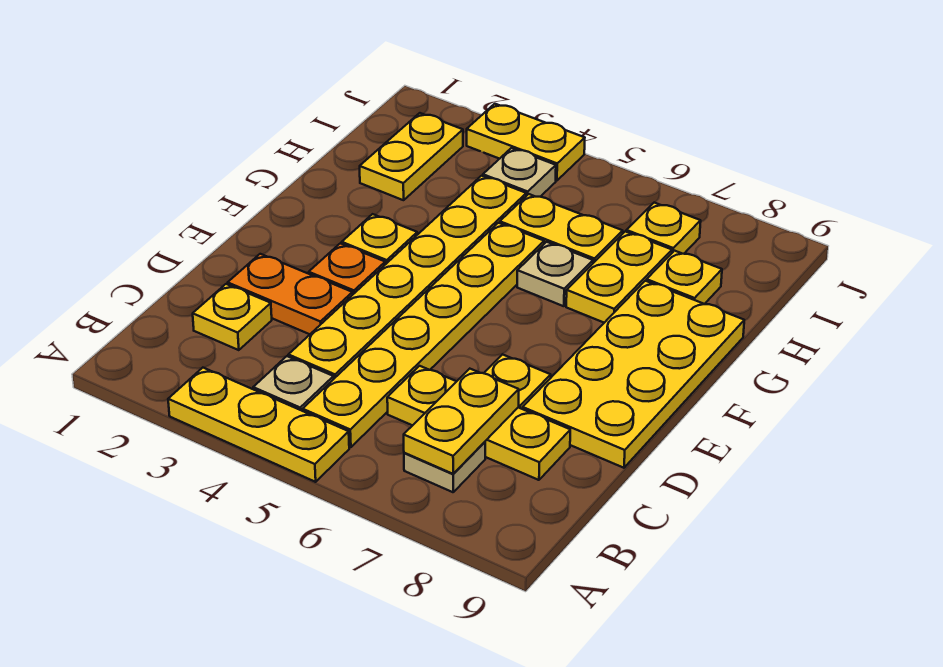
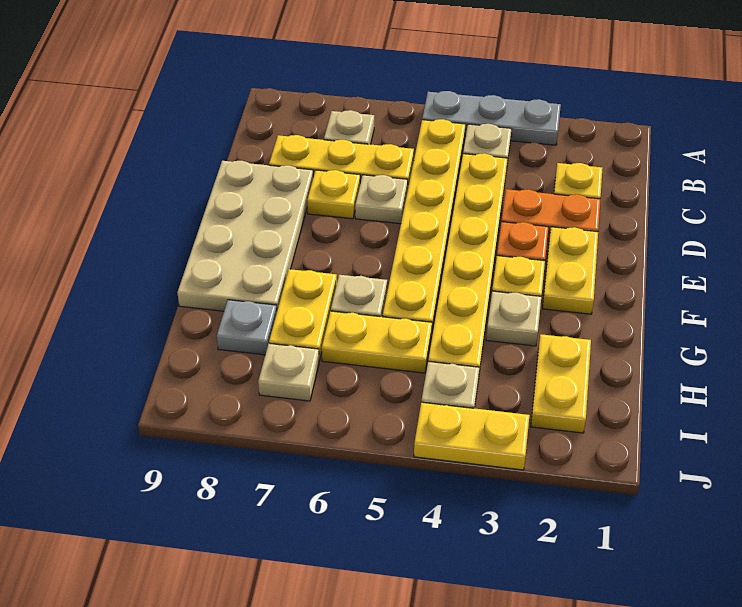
yellow plate A3:A5 level 1 -> grey plate A3:A5 level 1
yellow plate B7:C7 level 2 -> yellow plate E2:F2 level 1
none -> tan plate D6 level 1
yellow plate D8:G9 level 1 -> tan plate D8:G9 level 1
none -> tan plate G3 level 1
yellow plate H8 level 1 -> grey plate H8 level 1
yellow plate I7 level 1 -> tan plate I7 level 1

